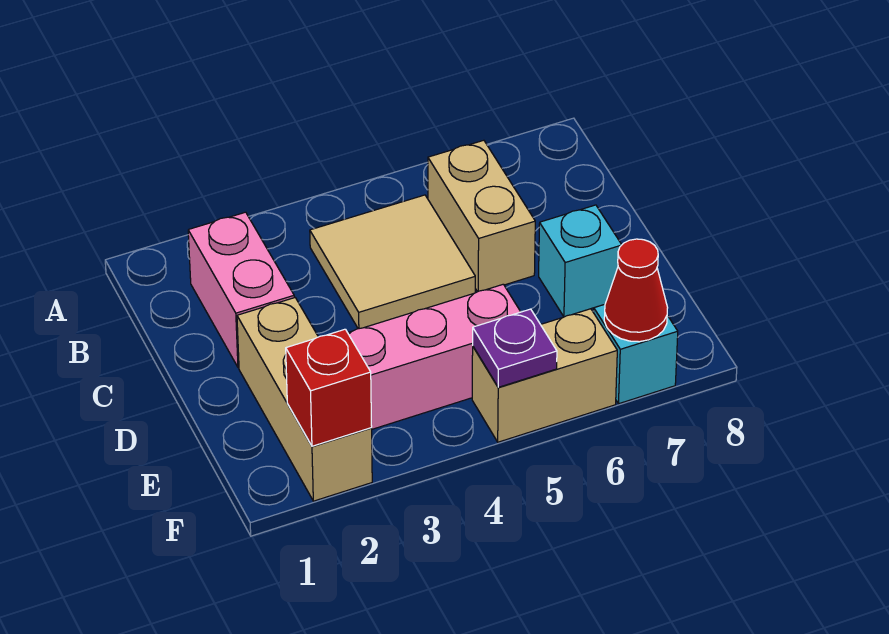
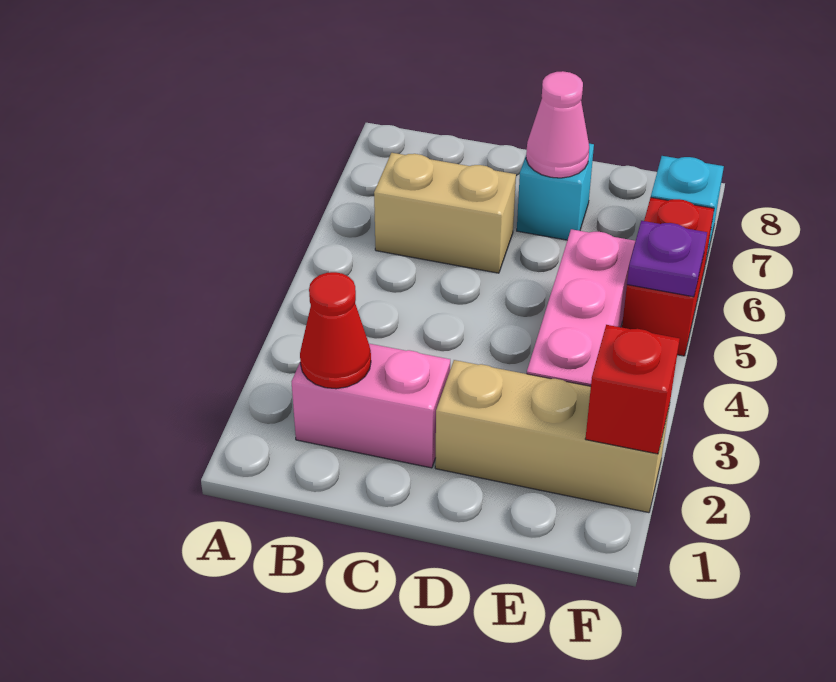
tan tile B4:C5 level 1 -> none
none -> pink cone D7 level 2
tan brick F5:F6 level 1 -> red brick F5:F6 level 1
red cone F7 level 2 -> red cone B2 level 2

